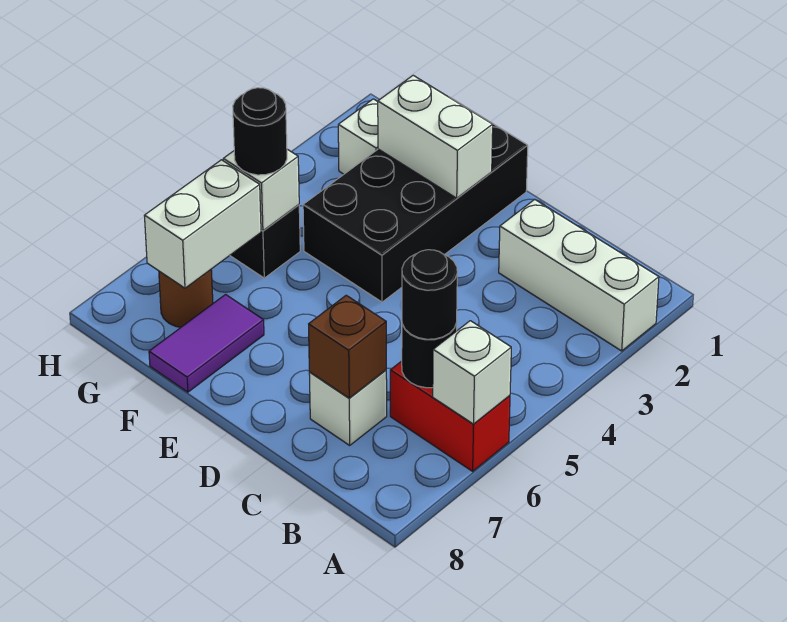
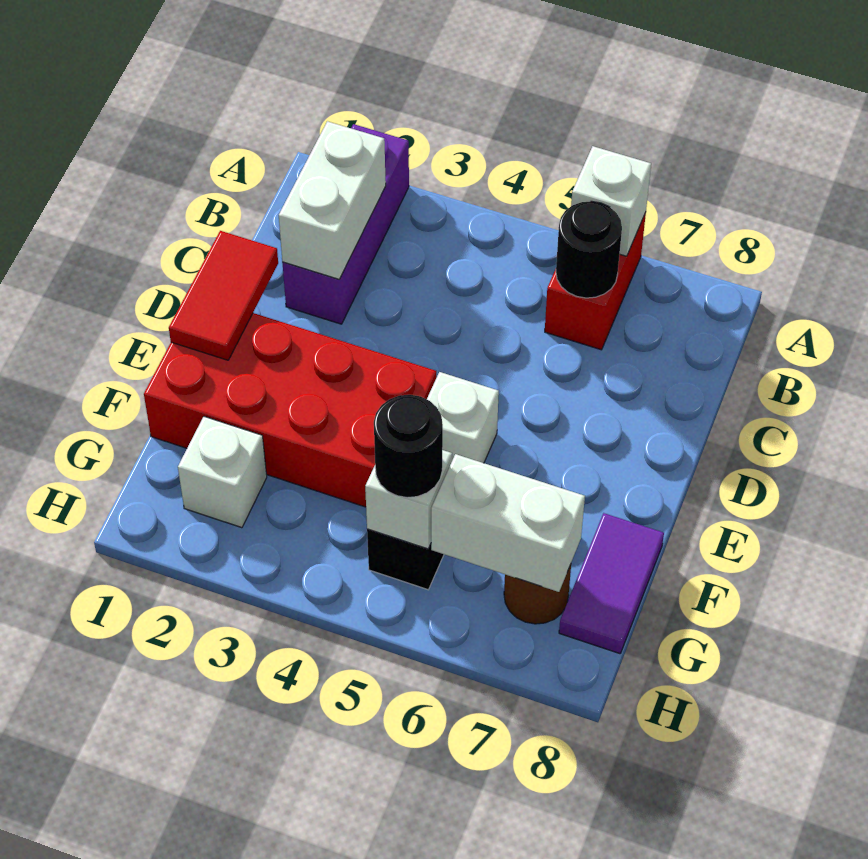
white brick A2:C2 level 1 -> purple brick A2:C2 level 1
black round brick B6 level 3 -> none
white brick C7 level 1 -> white brick E5 level 1
brown brick C7 level 2 -> none
none -> red tile D1:E1 level 2
black brick E1:F4 level 1 -> red brick E1:F4 level 1
white brick E2:F2 level 2 -> white brick B2:C2 level 2
purple tile F7:F8 level 1 -> purple tile F8:G8 level 1

